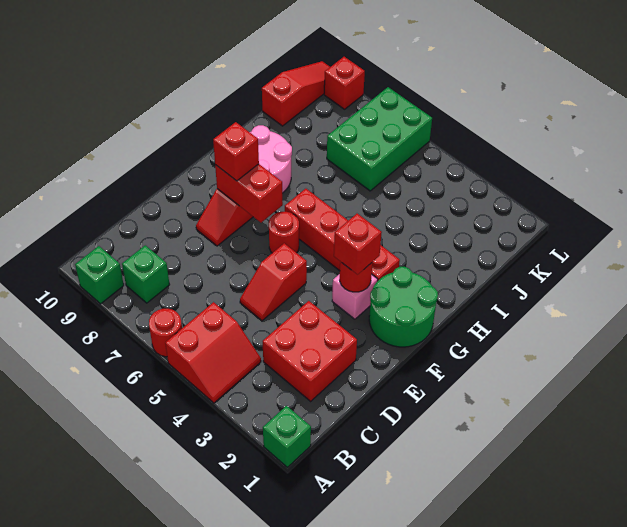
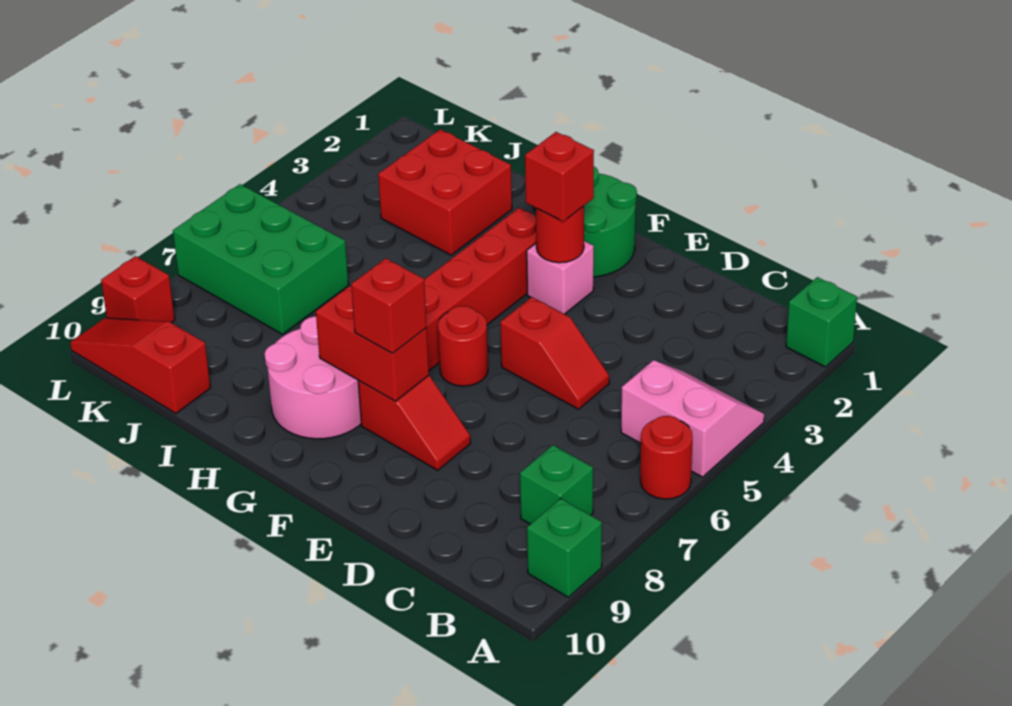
red slope A4:B5 level 1 top 5 -> pink slope A4:B5 level 1 top 5
red brick C2:D3 level 1 -> red brick I2:J3 level 1
red brick F7:F8 level 2 -> red brick F8:G8 level 2

